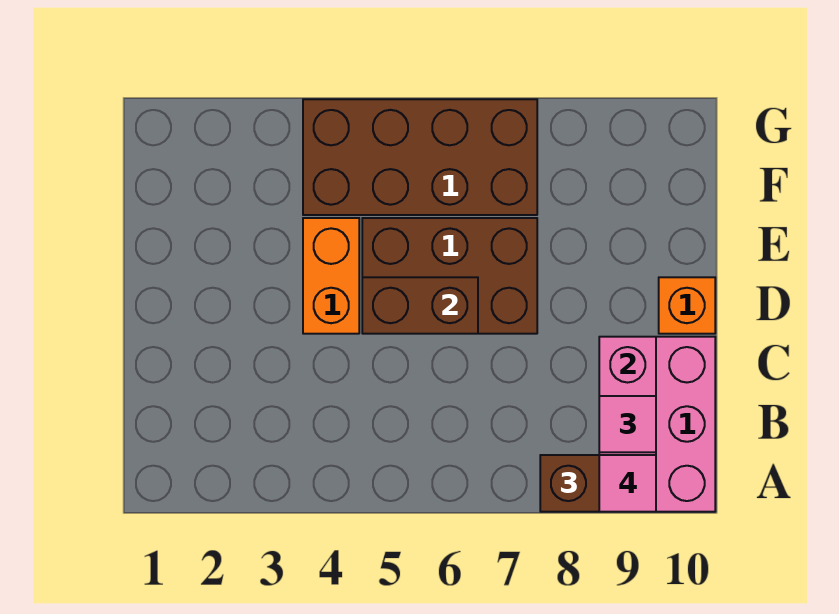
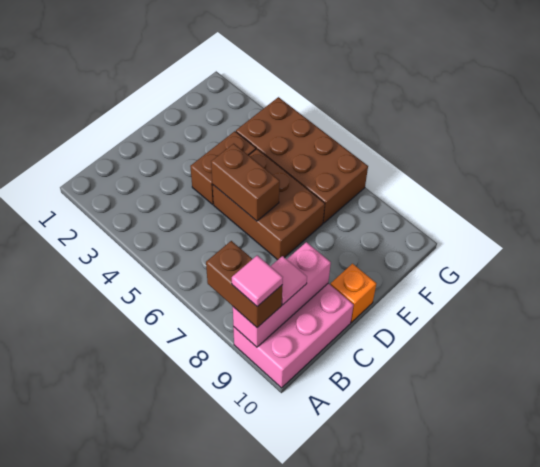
orange brick D4:E4 level 1 -> brown brick D4:E4 level 1

